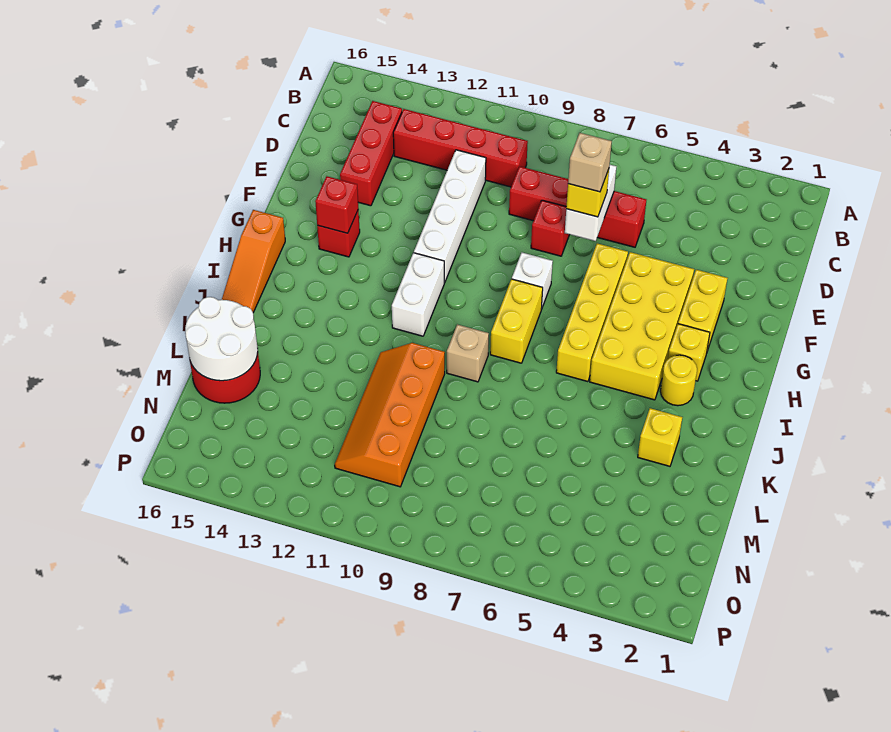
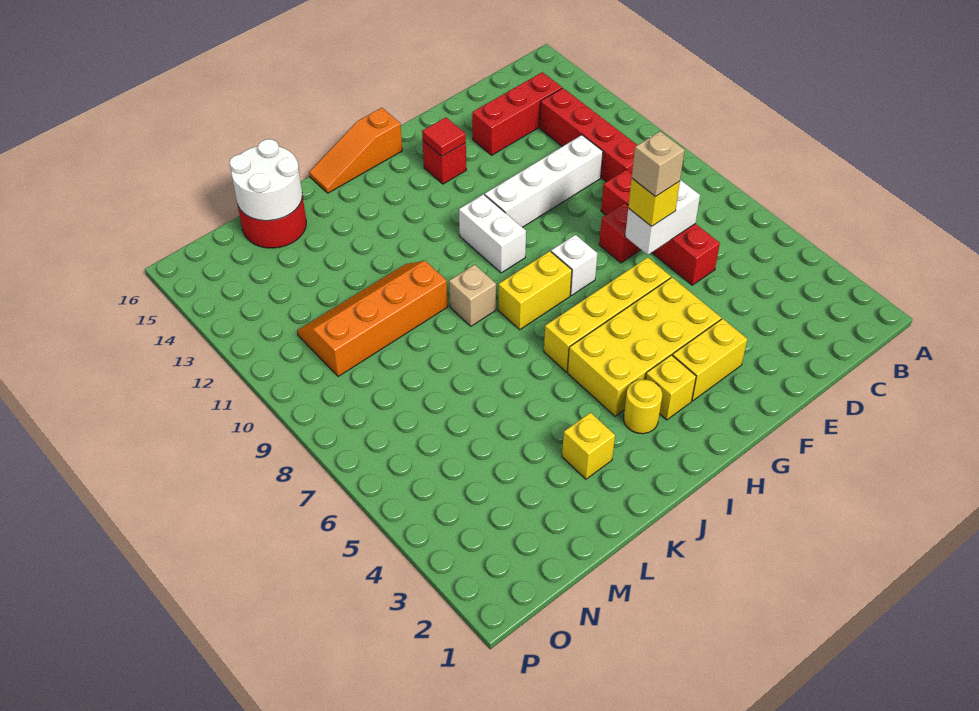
red brick G14 level 2 -> red tile G14 level 2
white brick H11:I11 level 1 -> white brick H10:H11 level 1

